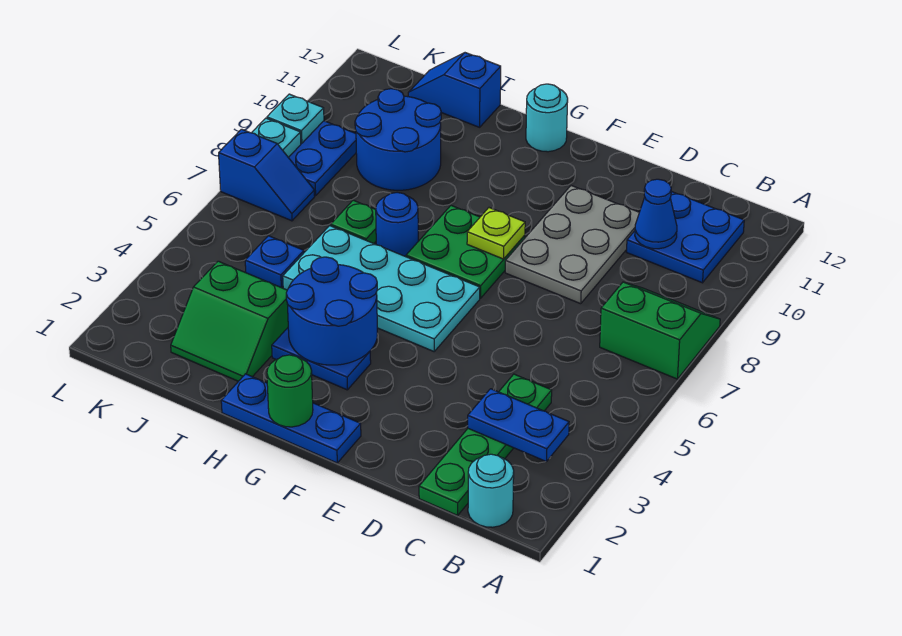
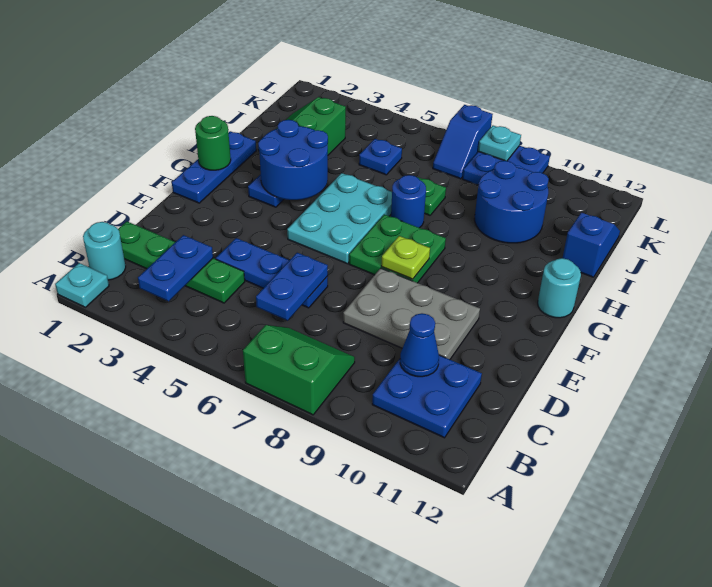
green slope A7:B8 level 1 top 7 -> green slope A7:B8 level 1 top A
none -> blue plate C6:D6 level 2
none -> blue plate D4:D6 level 1
cyan plate F5:I6 level 1 -> cyan plate F5:H6 level 1
cyan plate L9 level 2 -> cyan plate A1 level 1

